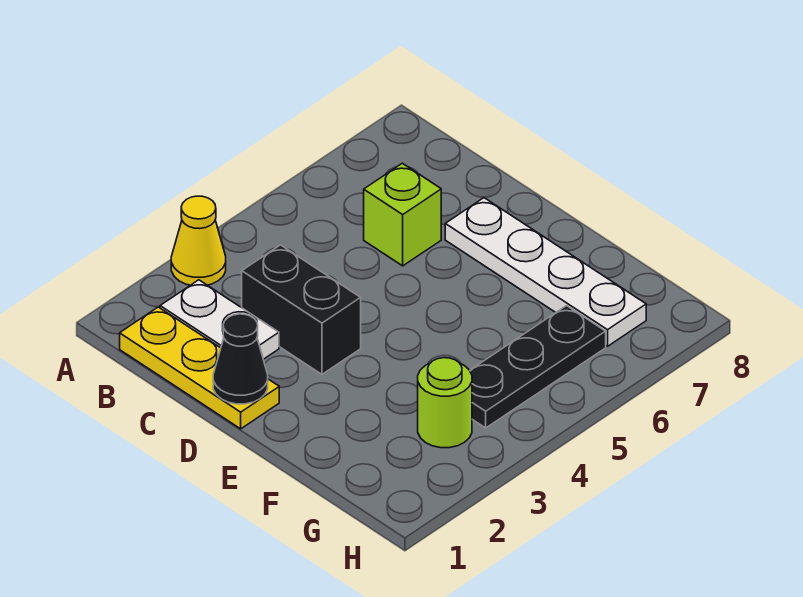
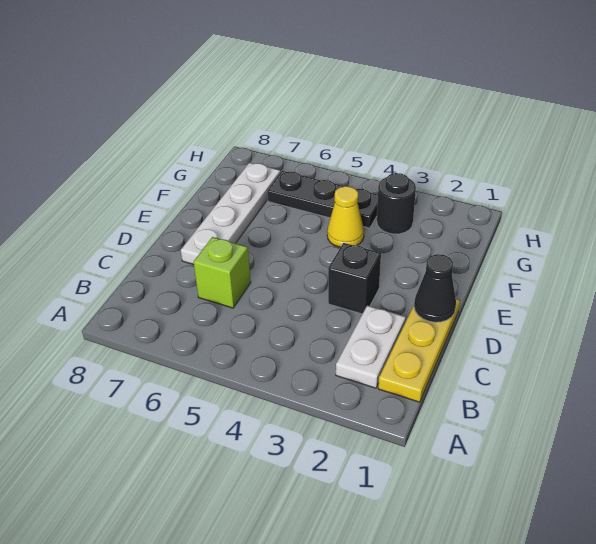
yellow cone A3 level 1 -> yellow cone F4 level 1
black brick C3:D3 level 1 -> black brick D3 level 1
lime round brick G3 level 1 -> black round brick G3 level 1

